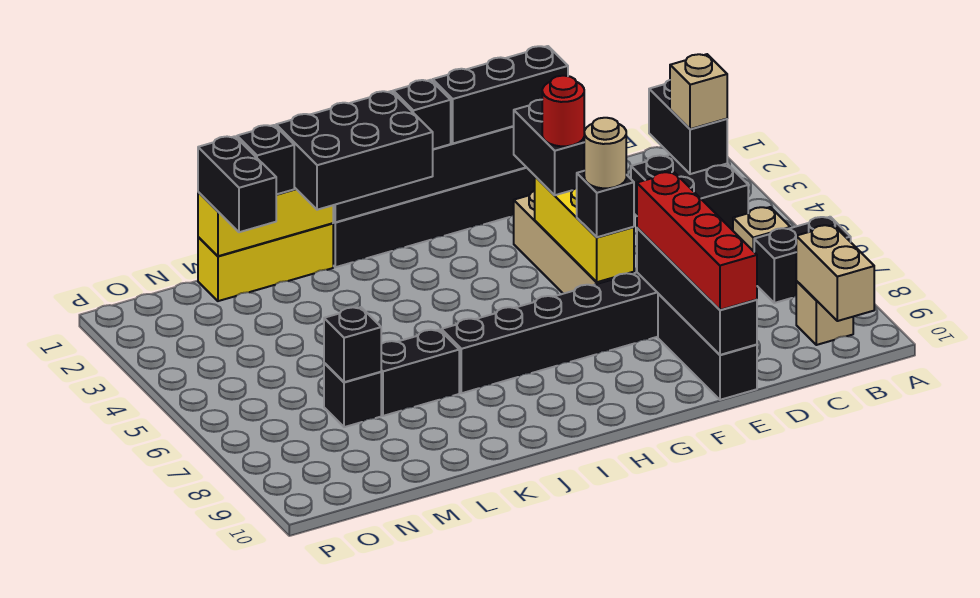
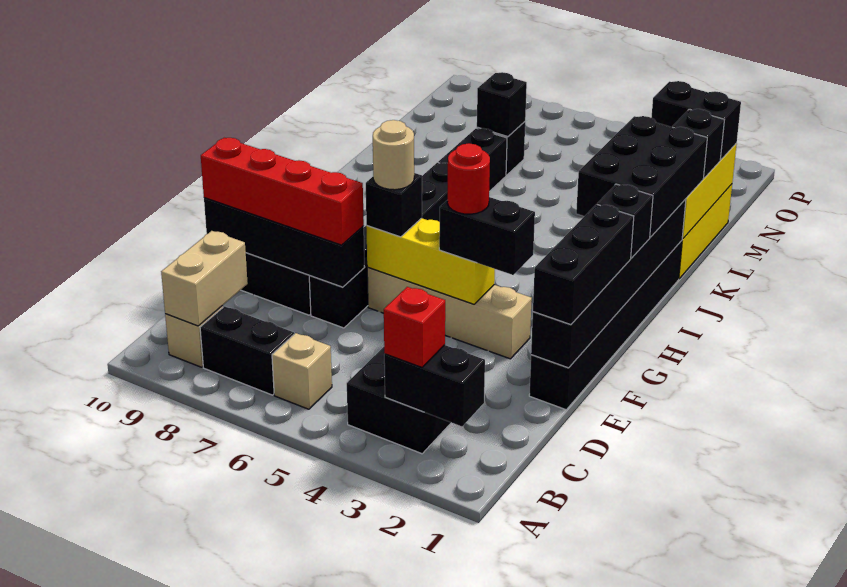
black brick A7:B7 level 1 -> black brick B7:B8 level 1
tan brick B3 level 3 -> red brick B3 level 3
tan brick B9:B10 level 2 -> tan brick B9:C9 level 2

